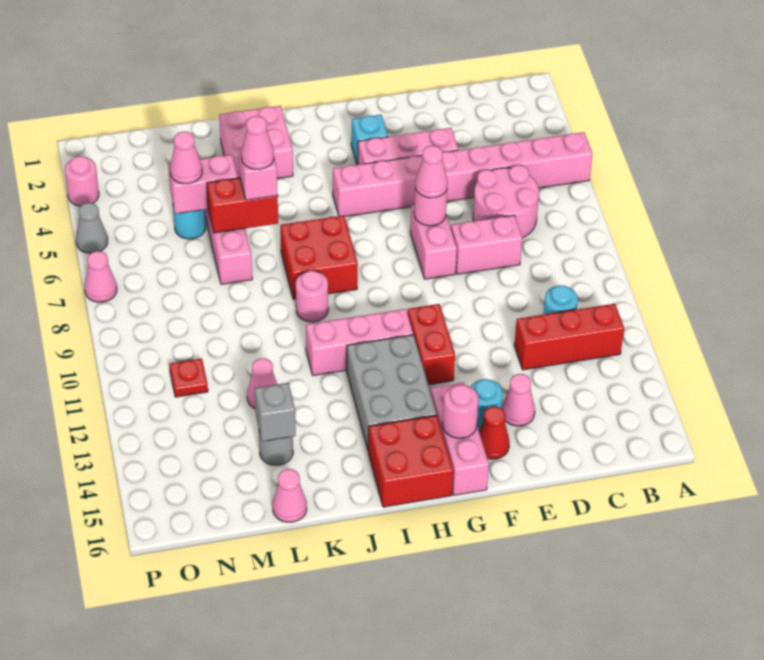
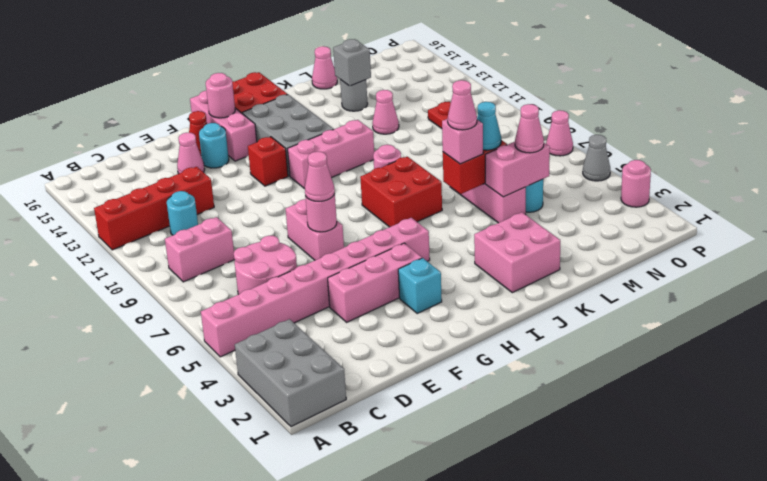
none -> grey brick A1:B3 level 1
red brick B12:D12 level 1 -> red brick A12:D12 level 1
pink brick D8:E8 level 1 -> pink brick B9:C9 level 1
red brick G11:G12 level 1 -> red brick G12 level 1
none -> cyan cone L6 level 3

